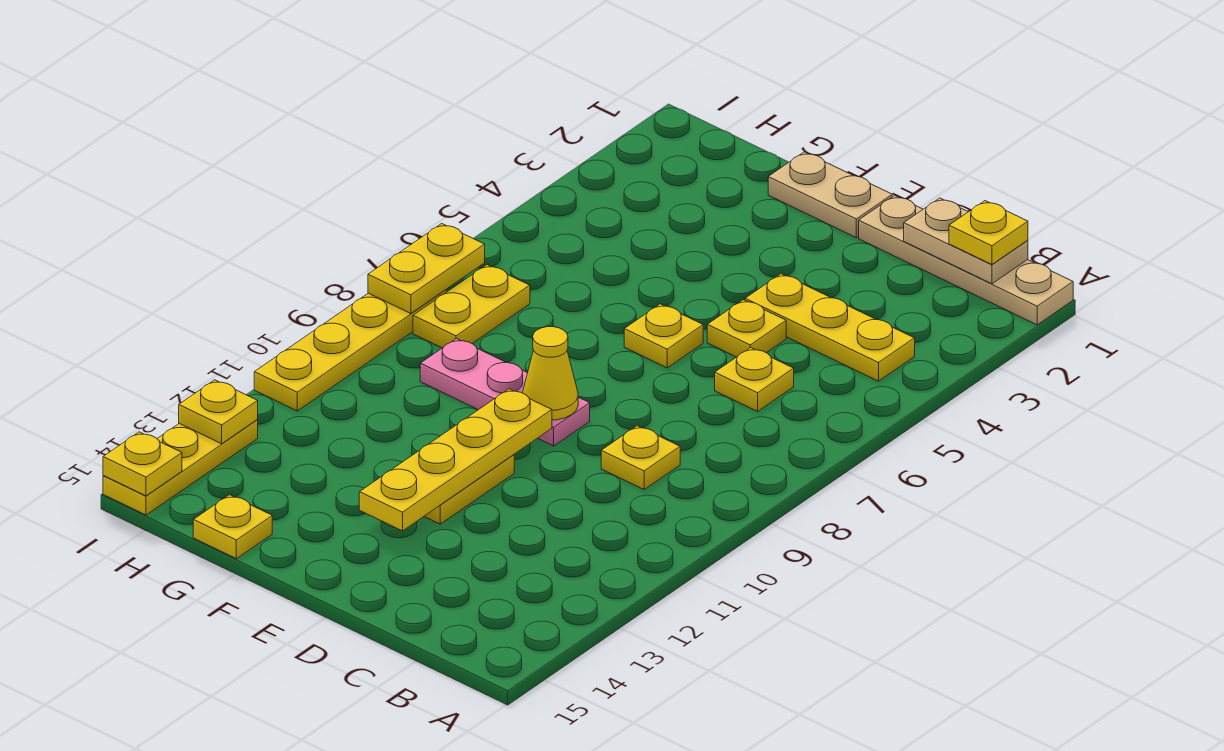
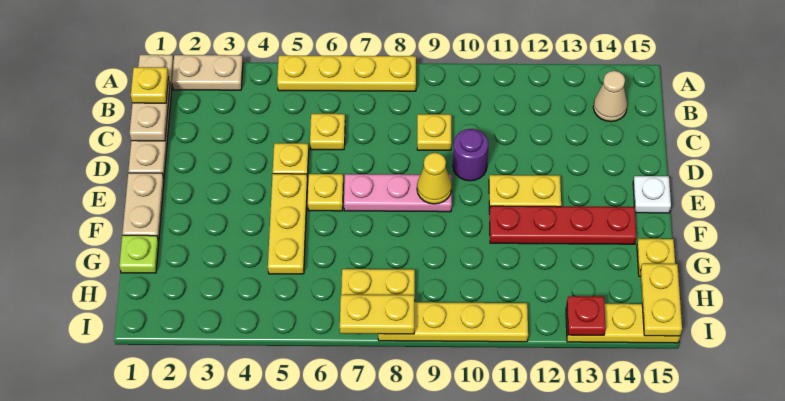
none -> tan plate A2:A3 level 1
yellow plate B4:D4 level 1 -> yellow plate E5:G5 level 1
none -> tan cone B14 level 1
none -> purple round brick D10 level 1
pink plate E9:G9 level 1 -> pink plate E7:E9 level 1
yellow plate E10:E13 level 2 -> yellow plate A5:A8 level 1
none -> white plate E15 level 1
none -> red plate F11:F14 level 1
none -> lime plate G1 level 1
yellow plate I13 level 2 -> red plate I13 level 2
yellow plate I15 level 2 -> yellow plate H15:I15 level 2

